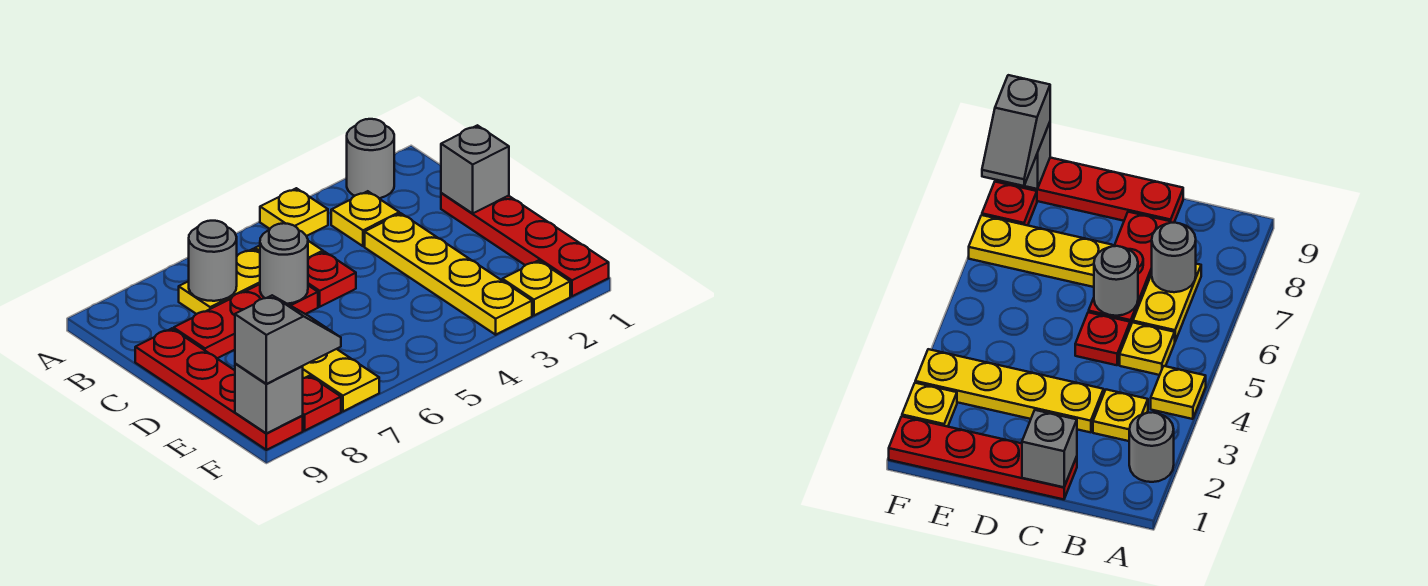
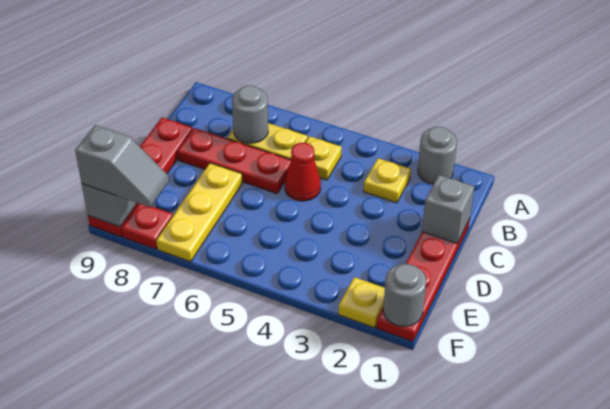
yellow plate A4 level 1 -> none
yellow plate C3:F3 level 1 -> none
red plate C5 level 1 -> red cone C5 level 1
grey round brick C6 level 2 -> grey round brick F1 level 2

